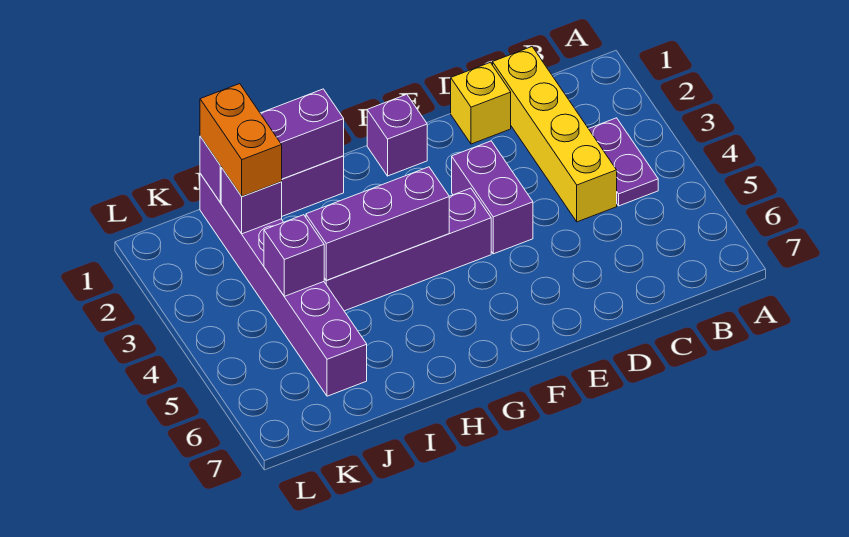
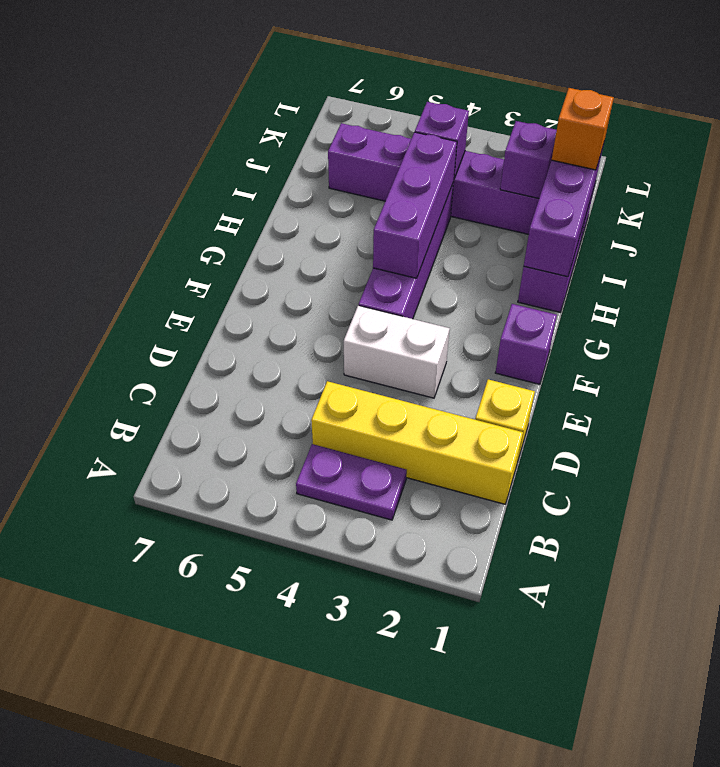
purple brick E3:E4 level 1 -> white brick E3:E4 level 1
orange brick J1:J2 level 3 -> orange brick J1 level 3

